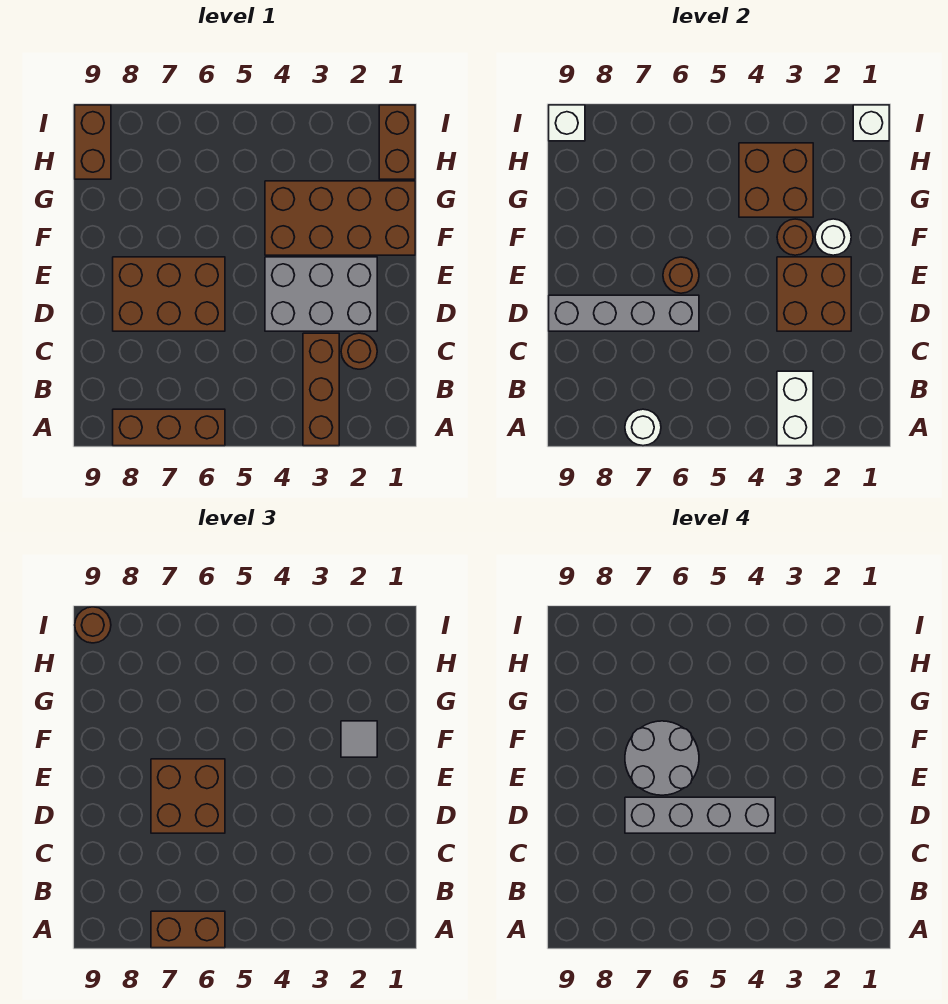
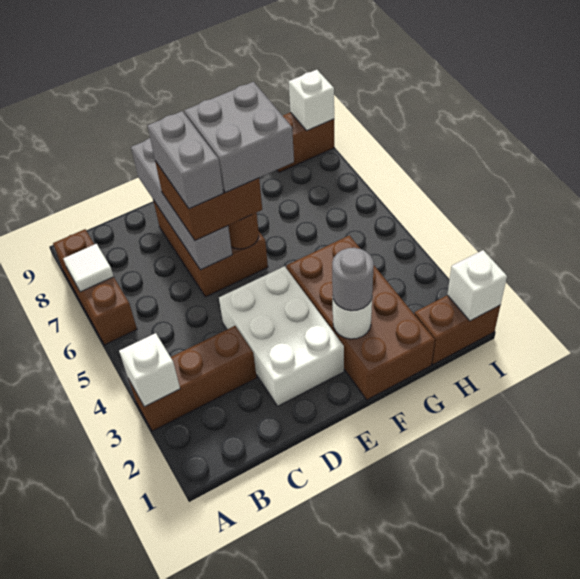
white brick A3:B3 level 2 -> white brick A3 level 2
brown brick A6:A7 level 3 -> none
white round brick A7 level 2 -> white tile A7 level 2
brown round brick C2 level 1 -> none
grey brick D2:E4 level 1 -> white brick D2:E4 level 1
brown brick D2:E3 level 2 -> none
grey brick D4:D7 level 4 -> grey brick D6:D7 level 4
grey round brick E6:F7 level 4 -> grey brick E6:F7 level 4
grey tile F2 level 3 -> grey round brick F2 level 3
brown round brick F3 level 2 -> none
brown brick G3:H4 level 2 -> none
brown round brick I9 level 3 -> none

